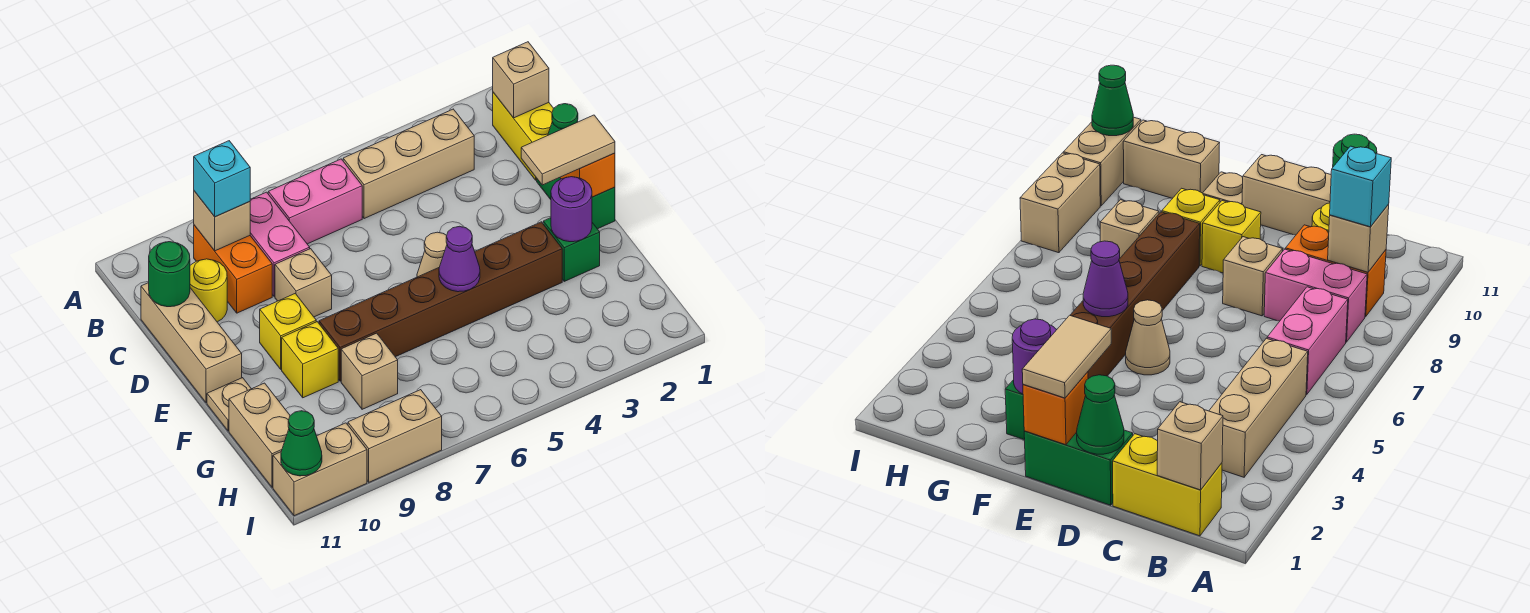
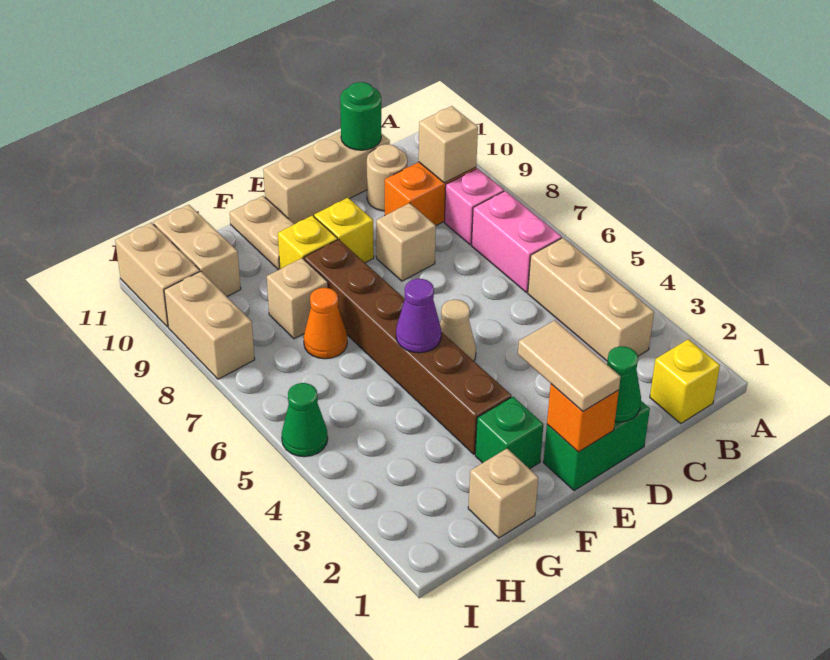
yellow brick B1:C1 level 1 -> yellow brick B1 level 1
tan brick B1 level 2 -> tan brick G1 level 1
pink brick B8:C8 level 1 -> pink brick B8 level 1
cyan brick B9 level 3 -> none
yellow round brick C10 level 1 -> tan round brick C10 level 1
purple round brick F2 level 2 -> none
tan plate F11 level 1 -> tan plate F10:F11 level 1
none -> orange cone G7 level 1
tan brick G11:H11 level 1 -> tan brick H10:H11 level 1
green cone I11 level 2 -> green cone I5 level 1

